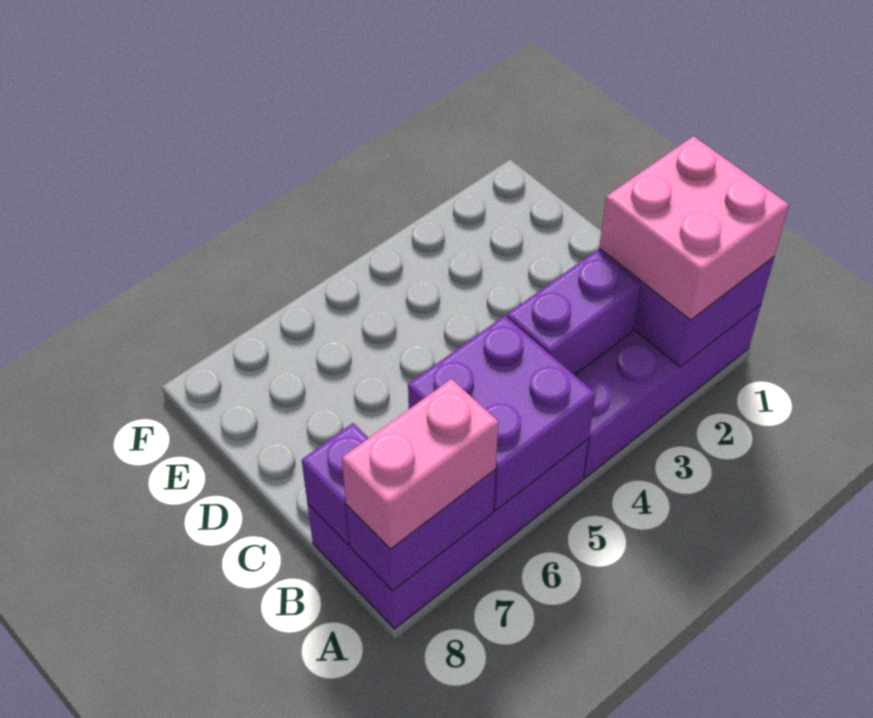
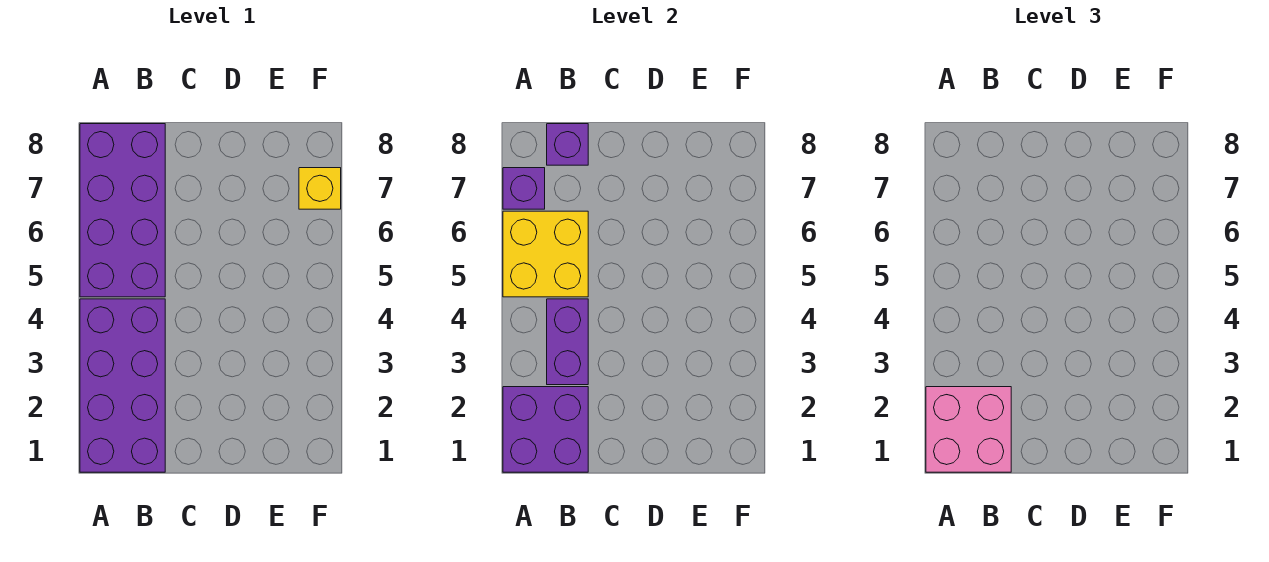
purple brick A5:B6 level 2 -> yellow brick A5:B6 level 2
purple brick A7:A8 level 2 -> purple brick A7 level 2
pink brick A7:A8 level 3 -> none
none -> yellow brick F7 level 1

